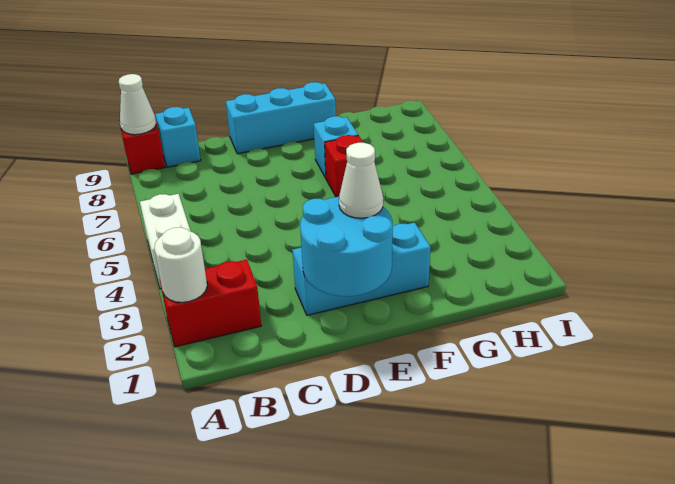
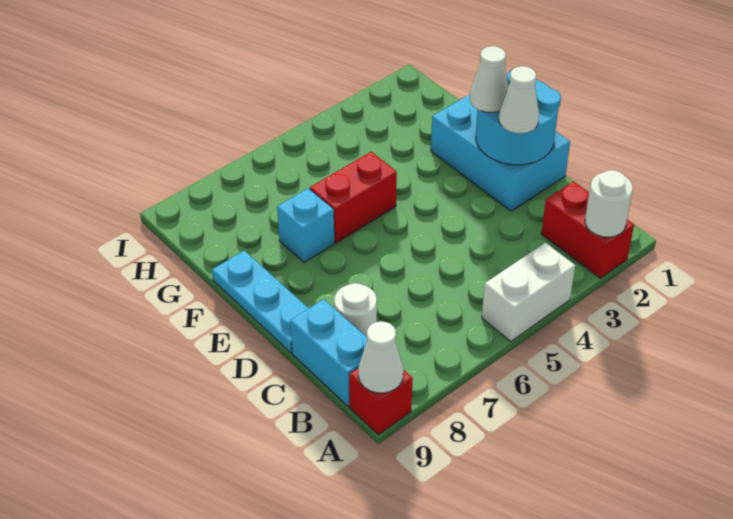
cyan brick B9 level 1 -> cyan brick B9:C9 level 1
none -> white round brick C8 level 1
cyan brick D2:F2 level 1 -> cyan brick D1:F2 level 1
none -> white cone D2 level 3
cyan brick D9:F9 level 1 -> cyan plate D9:F9 level 1
red brick F6 level 1 -> red brick F5:F6 level 1

